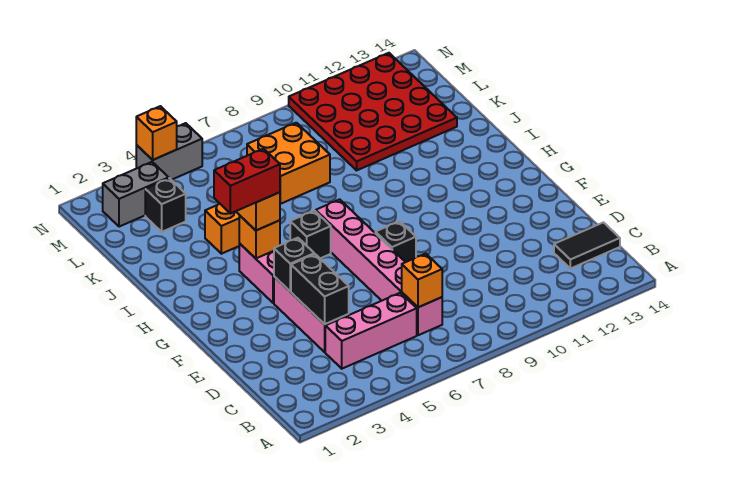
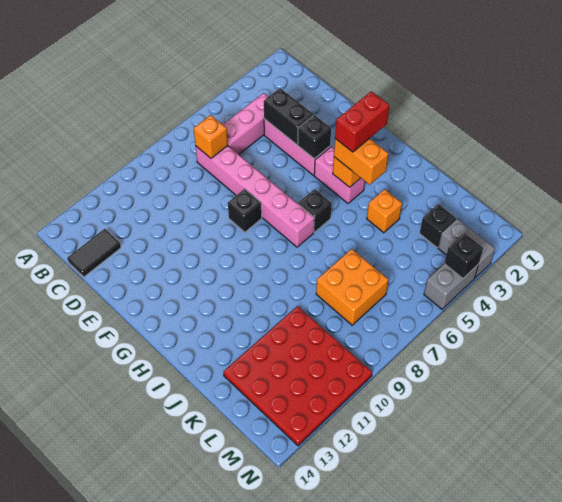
grey brick M2:M3 level 1 -> grey brick M3:N3 level 1
orange brick N4 level 2 -> black brick N4 level 2

